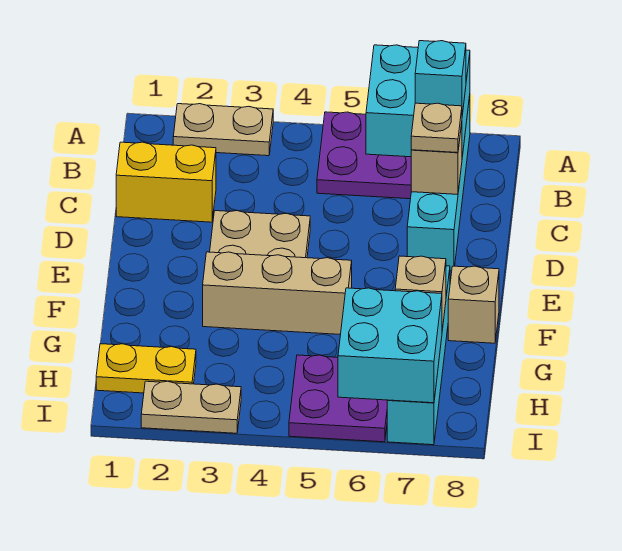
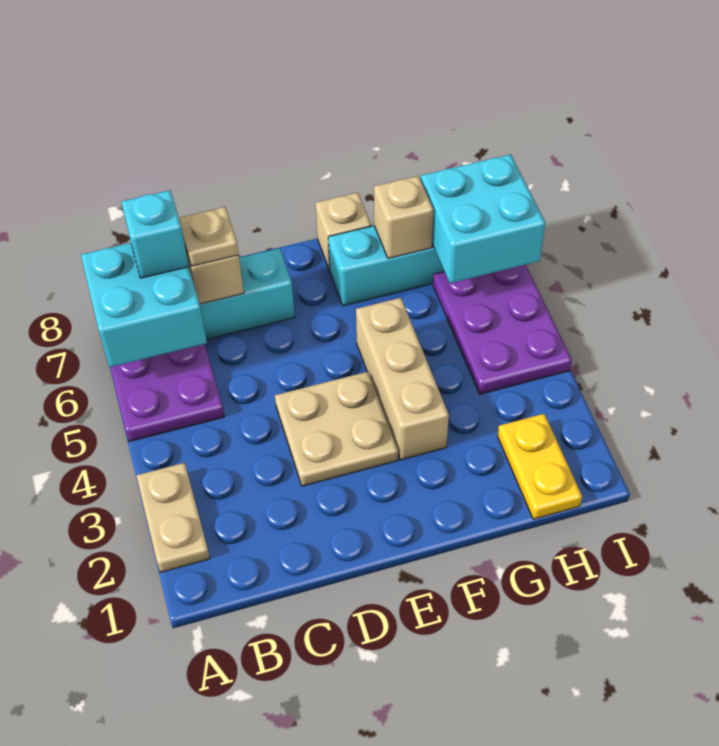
yellow brick C1:C2 level 1 -> none
purple plate H5:I6 level 1 -> purple plate H4:I6 level 1
tan plate I2:I3 level 1 -> none

